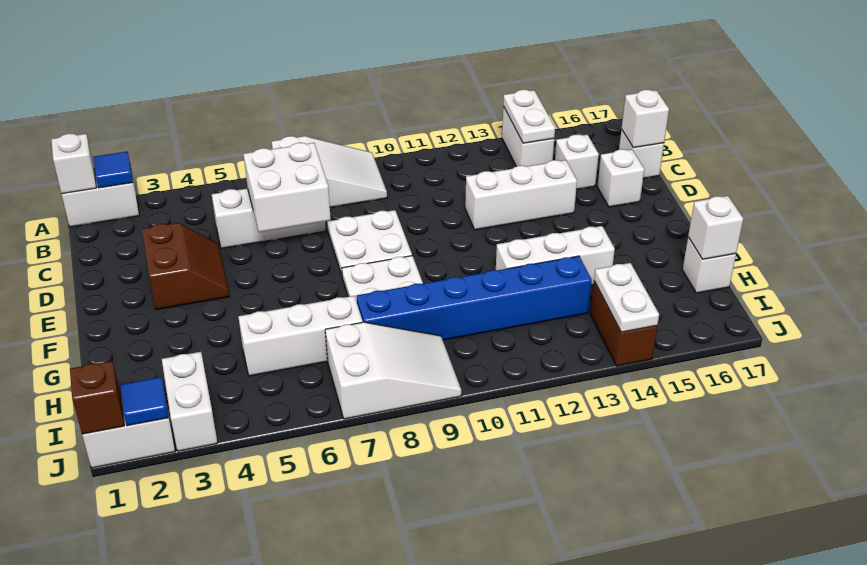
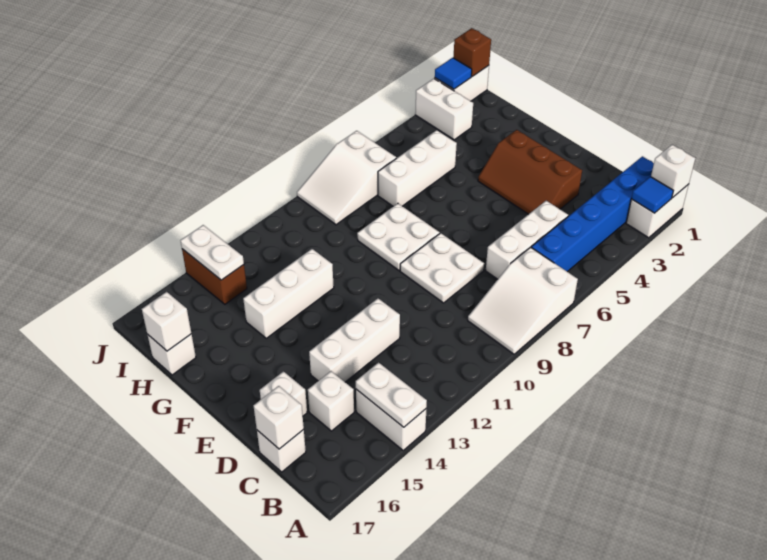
white brick C6:D7 level 2 -> none
brown slope D3:E4 level 1 top 3 -> brown slope D3:F4 level 1 top 3
blue brick H8:H13 level 1 -> blue brick B1:B6 level 1

